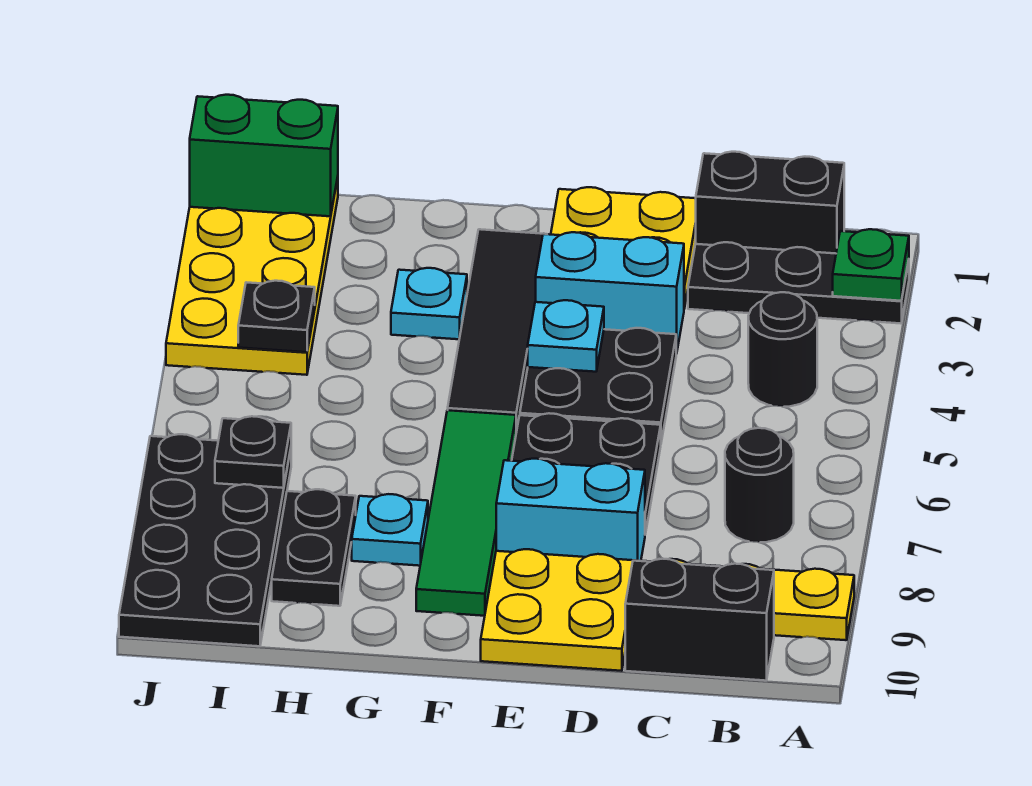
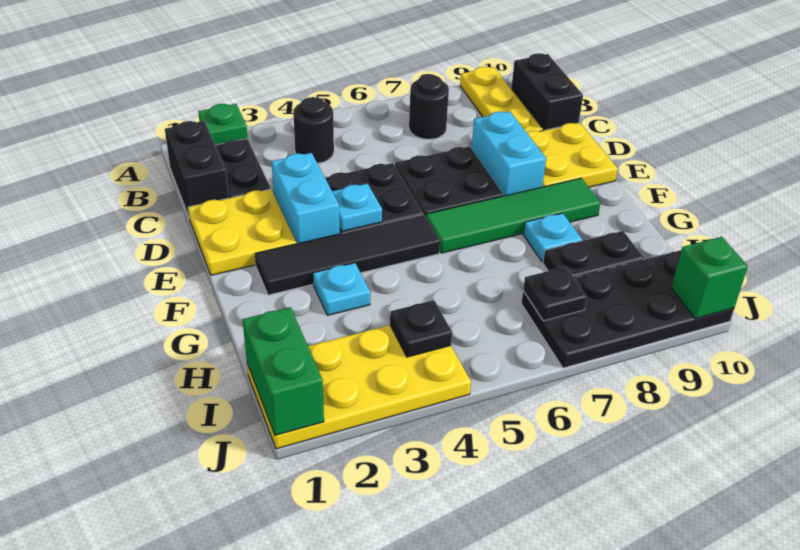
none -> green brick J10 level 2

